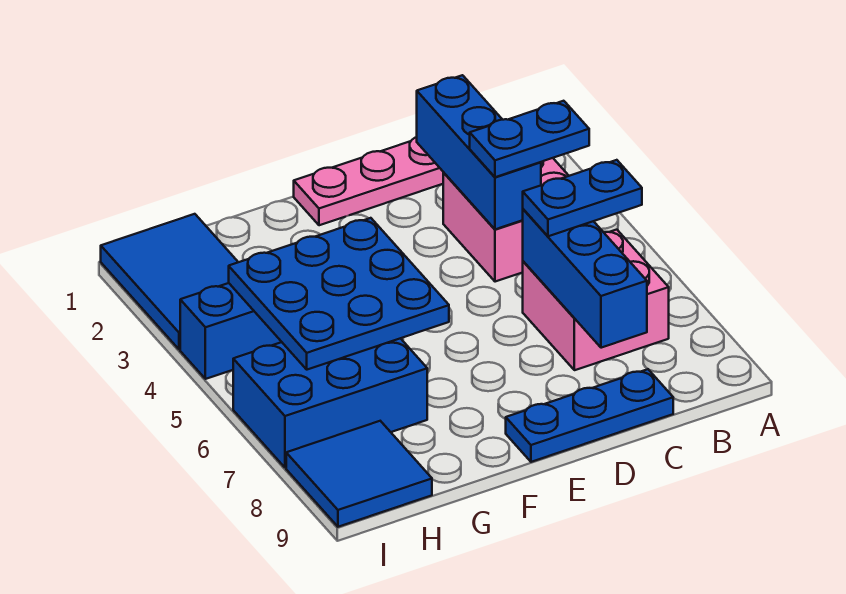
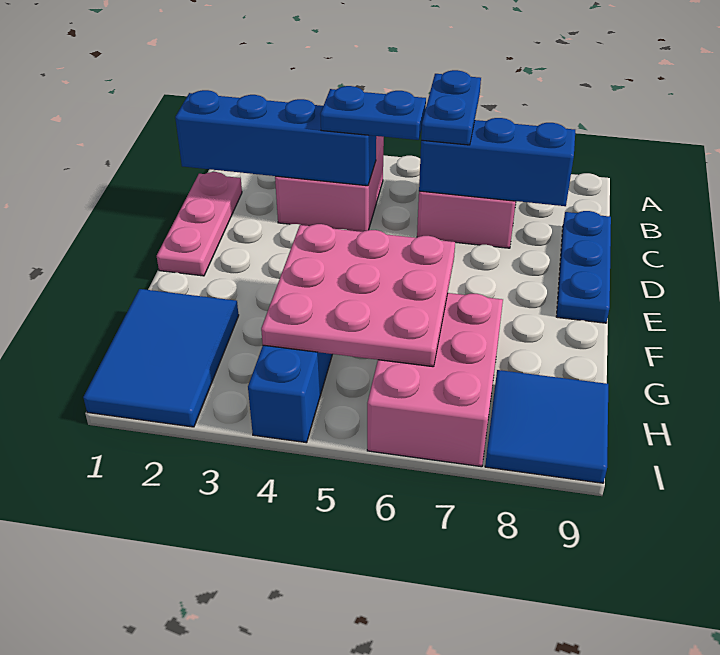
blue plate B4:C4 level 3 -> blue plate C4:C5 level 3
blue brick C2:C4 level 2 -> blue brick C1:C4 level 2
blue plate F4:H6 level 2 -> pink plate F4:H6 level 2
blue brick G6:I7 level 1 -> pink brick G6:I7 level 1
blue tile H1:I3 level 1 -> blue tile G1:I2 level 1

